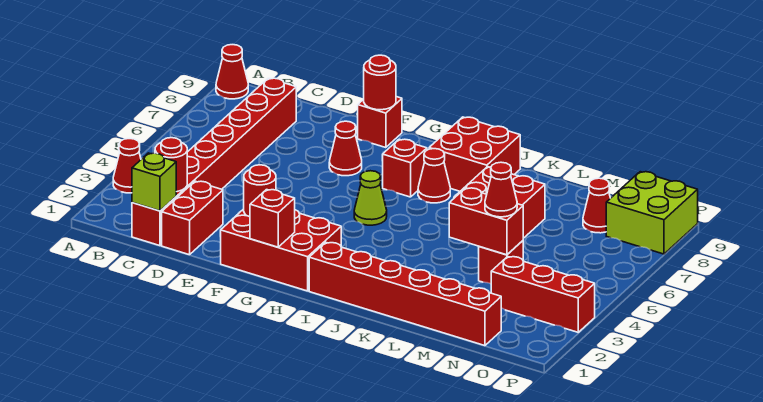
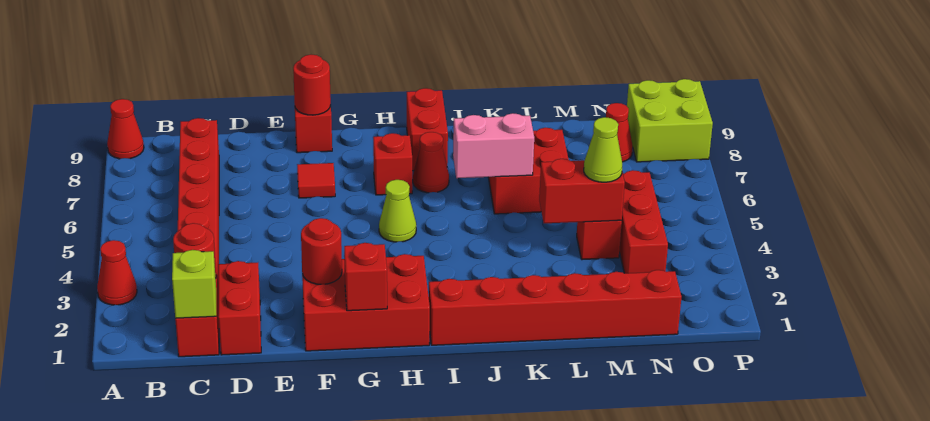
red cone F7 level 1 -> red tile F7 level 1
red brick I8:J9 level 1 -> red brick I8:I9 level 1
none -> pink brick J6:K6 level 2
red cone M4 level 3 -> lime cone M4 level 3
red brick N3:P3 level 1 -> red brick N3:N5 level 1

